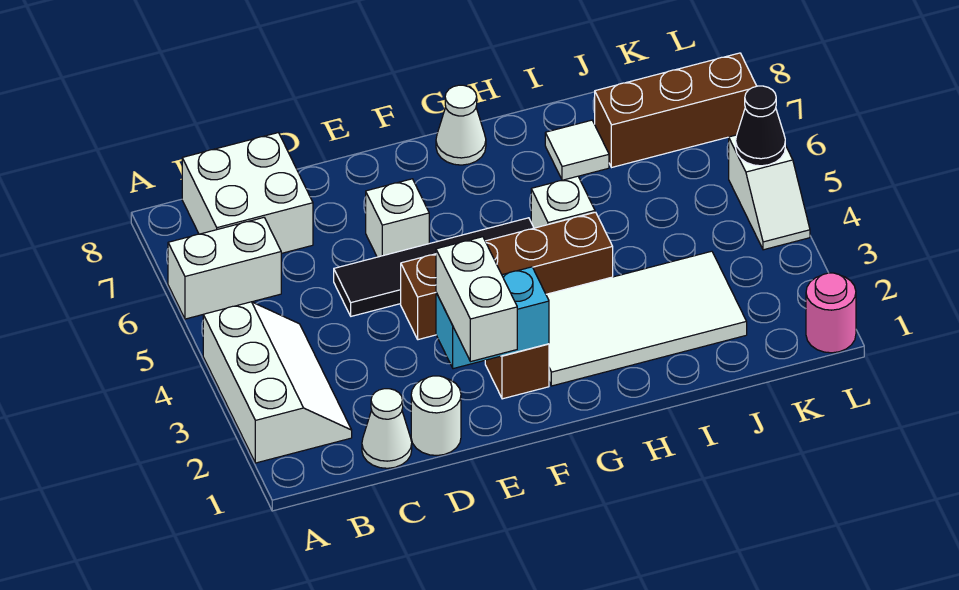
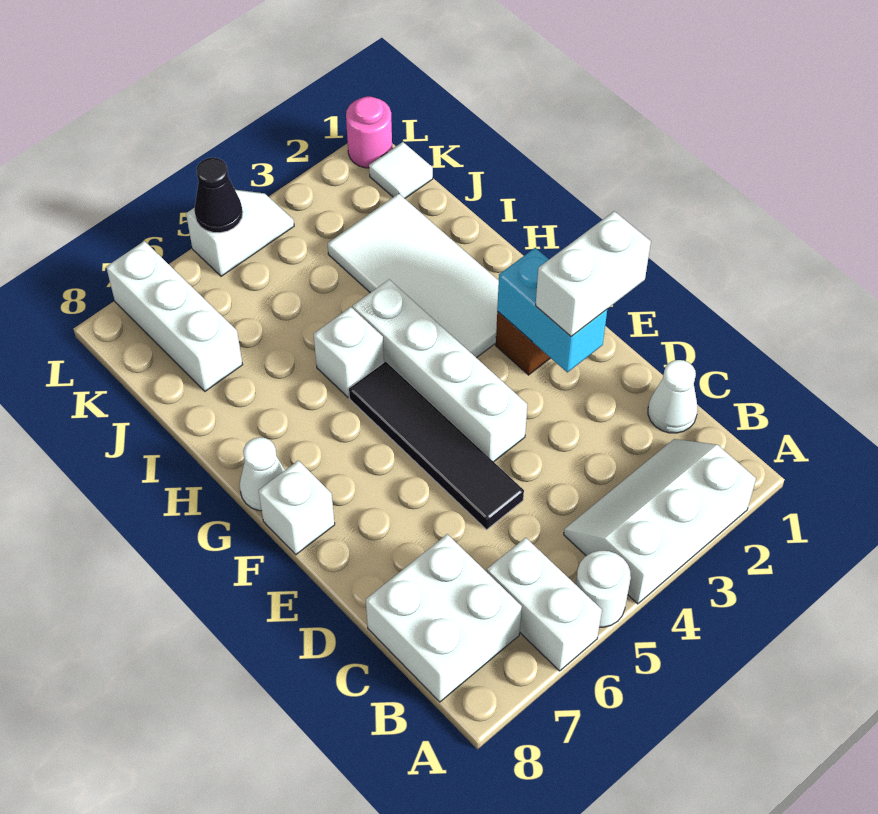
white round brick D1 level 1 -> white round brick A5 level 1
brown brick E4:H4 level 1 -> white brick E4:H4 level 1
white brick E6 level 1 -> white brick F8 level 1
white tile I7 level 1 -> white tile K1 level 1
brown brick J7:L7 level 1 -> white brick J7:L7 level 1

